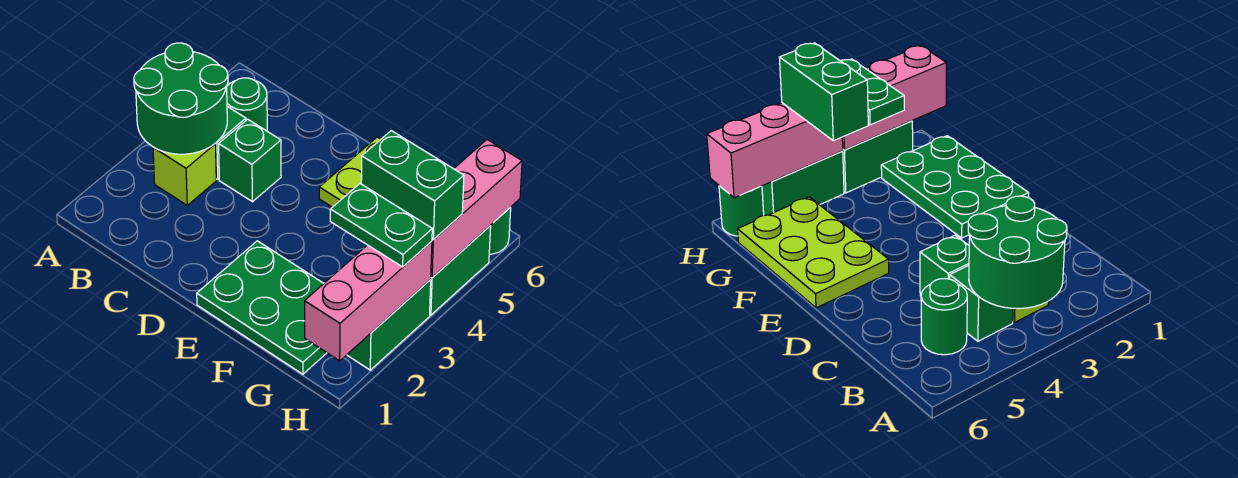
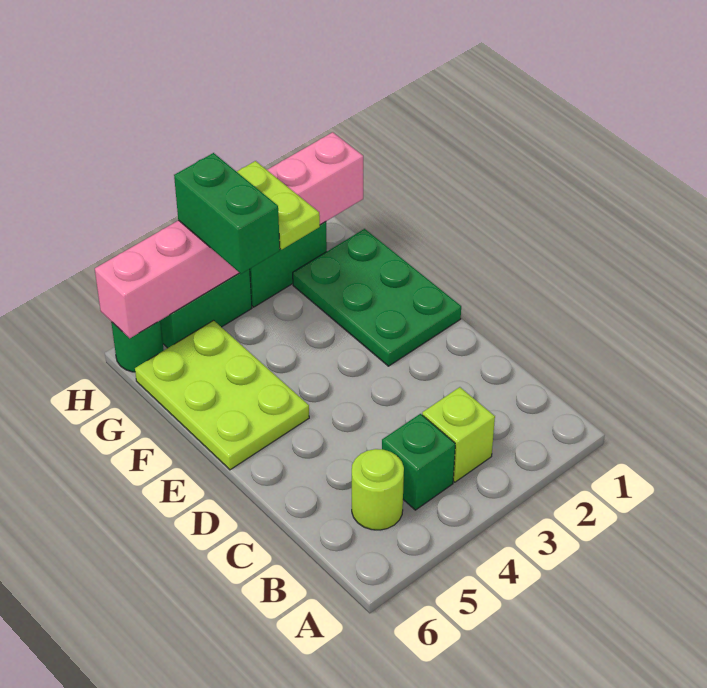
green round brick A3:B4 level 2 -> none
green round brick B5 level 1 -> lime round brick B5 level 1
green brick C4 level 1 -> none
green plate G3:H3 level 3 -> lime plate G3:H3 level 3

